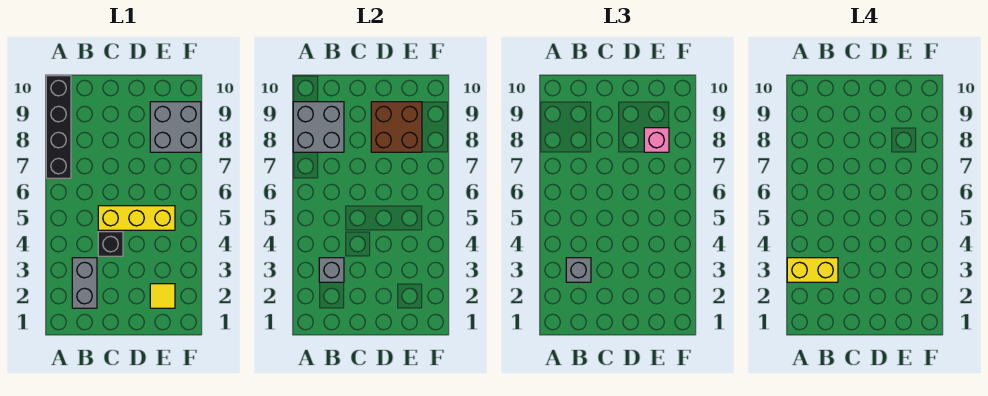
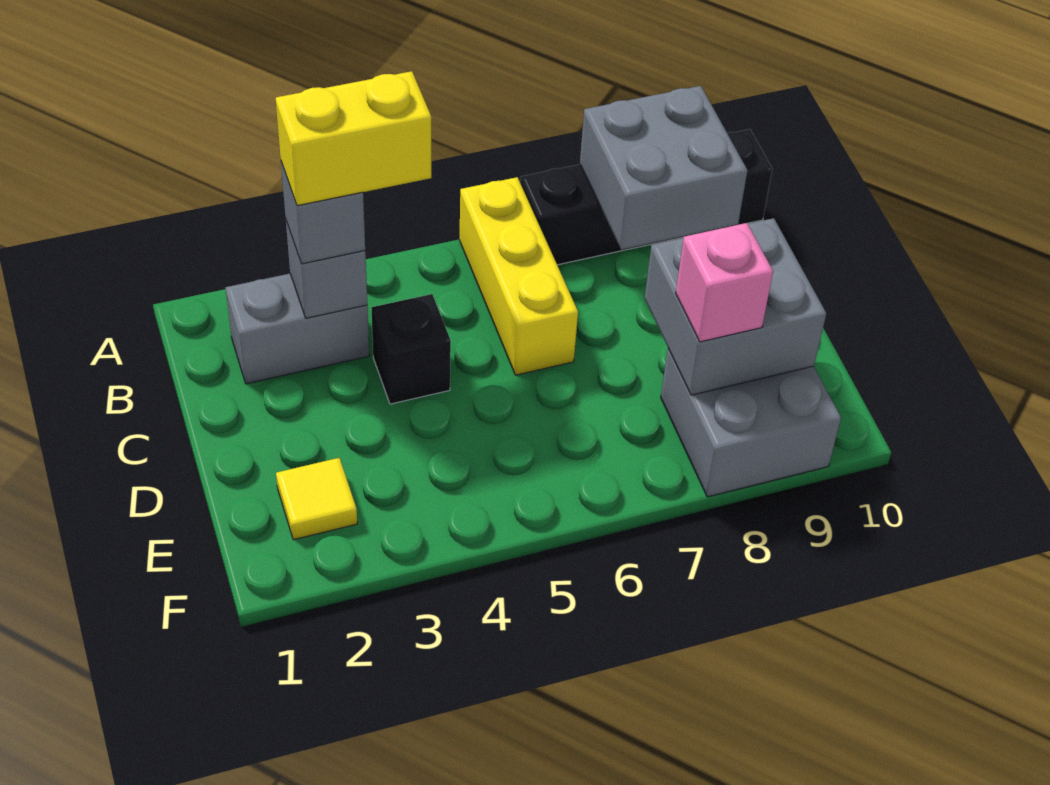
yellow brick A3:B3 level 4 -> yellow brick B3:B4 level 4
yellow brick C5:E5 level 1 -> yellow brick A6:C6 level 1
brown brick D8:E9 level 2 -> grey brick D8:E9 level 2

